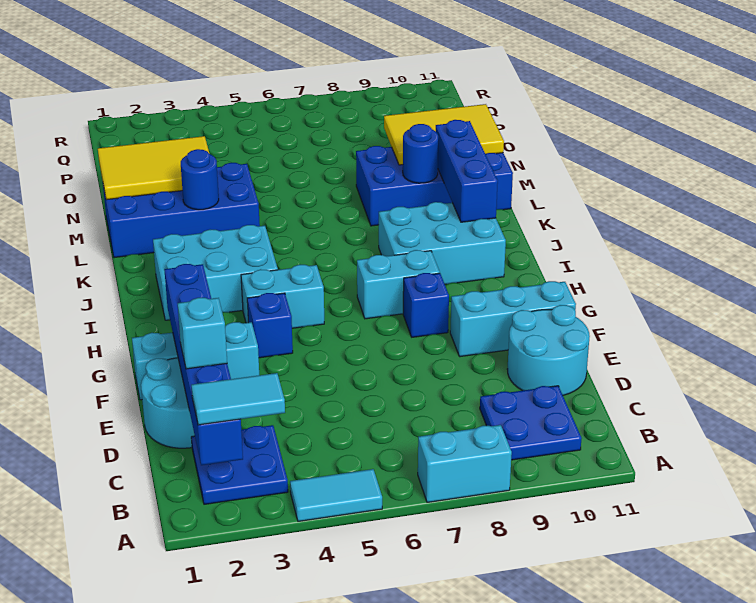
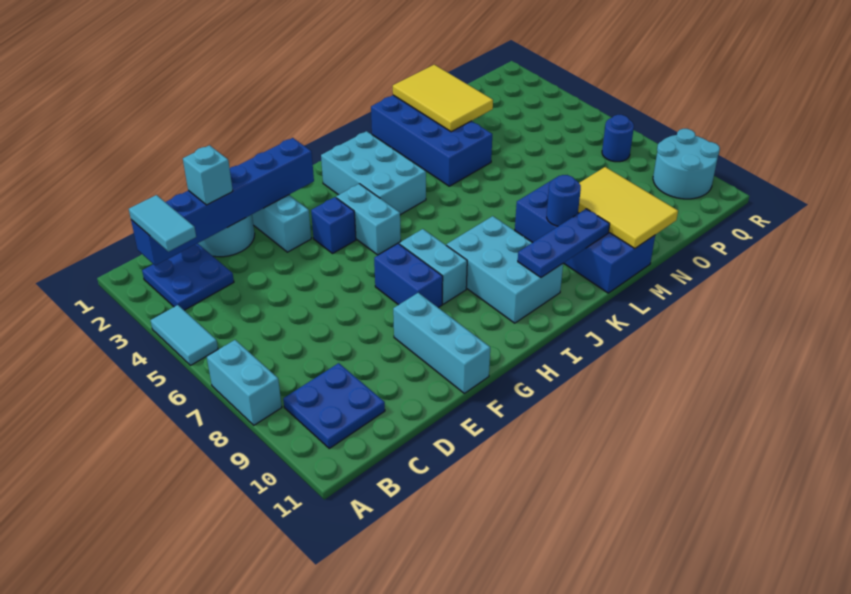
cyan round brick D10:E11 level 1 -> cyan round brick Q9:R10 level 1
blue brick G8 level 1 -> blue brick G7:G8 level 1
blue brick J10:L10 level 2 -> blue plate J10:L10 level 2
blue round brick L3 level 2 -> blue round brick Q7 level 1

